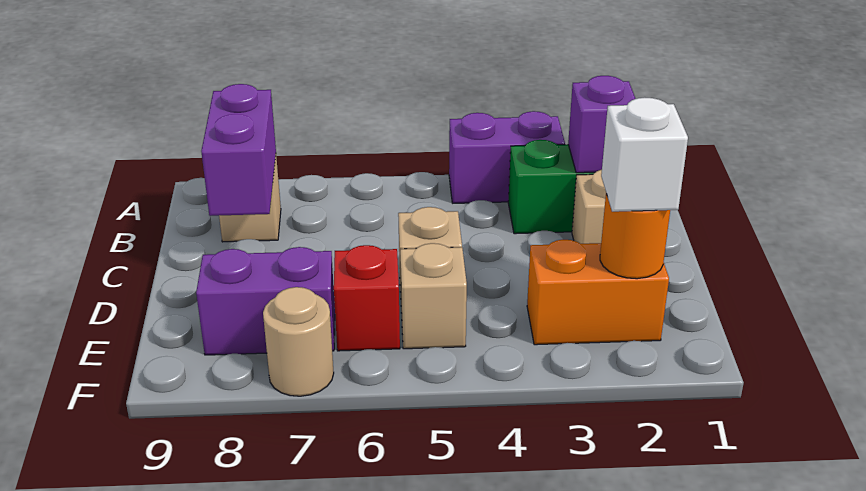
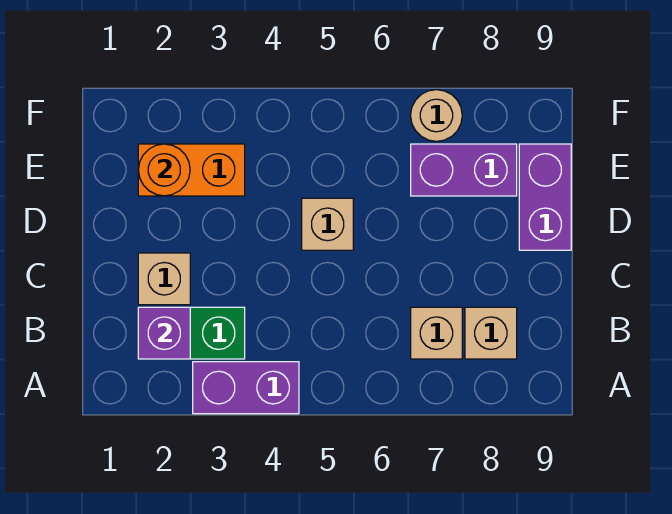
purple brick B8:C8 level 2 -> purple brick D9:E9 level 1
white brick E2 level 3 -> none
tan brick E5 level 1 -> tan brick B7 level 1
red brick E6 level 1 -> none

